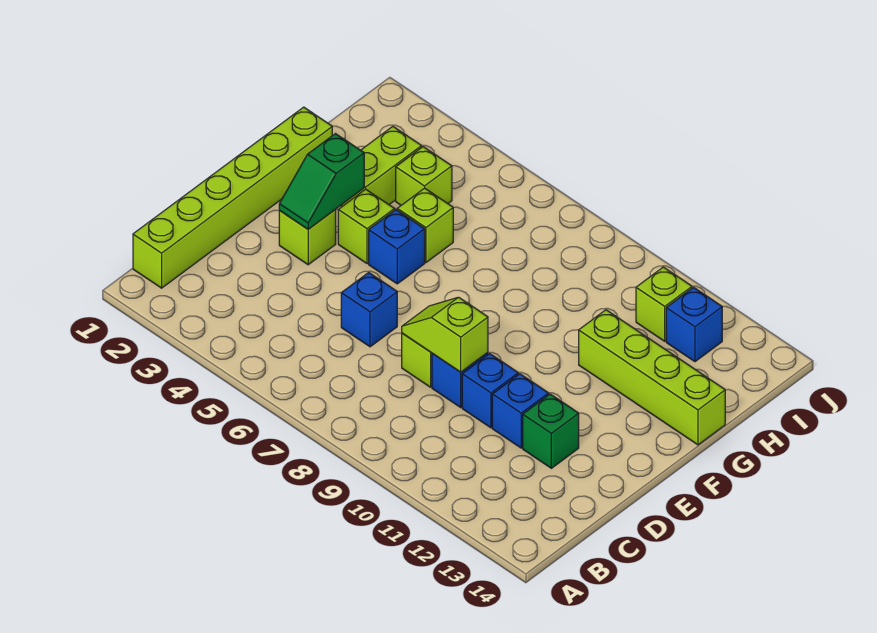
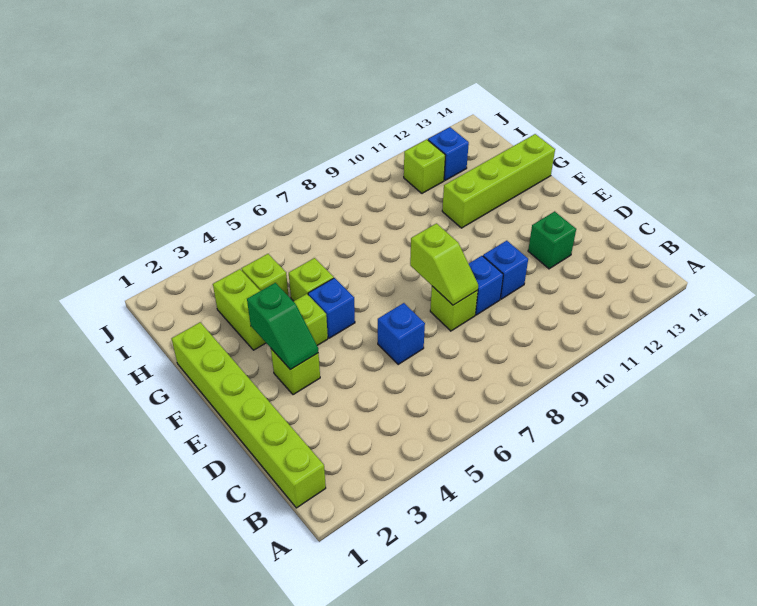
lime slope D8:D9 level 2 top 9 -> lime slope D8:E8 level 2 top E
blue brick D11 level 1 -> none

